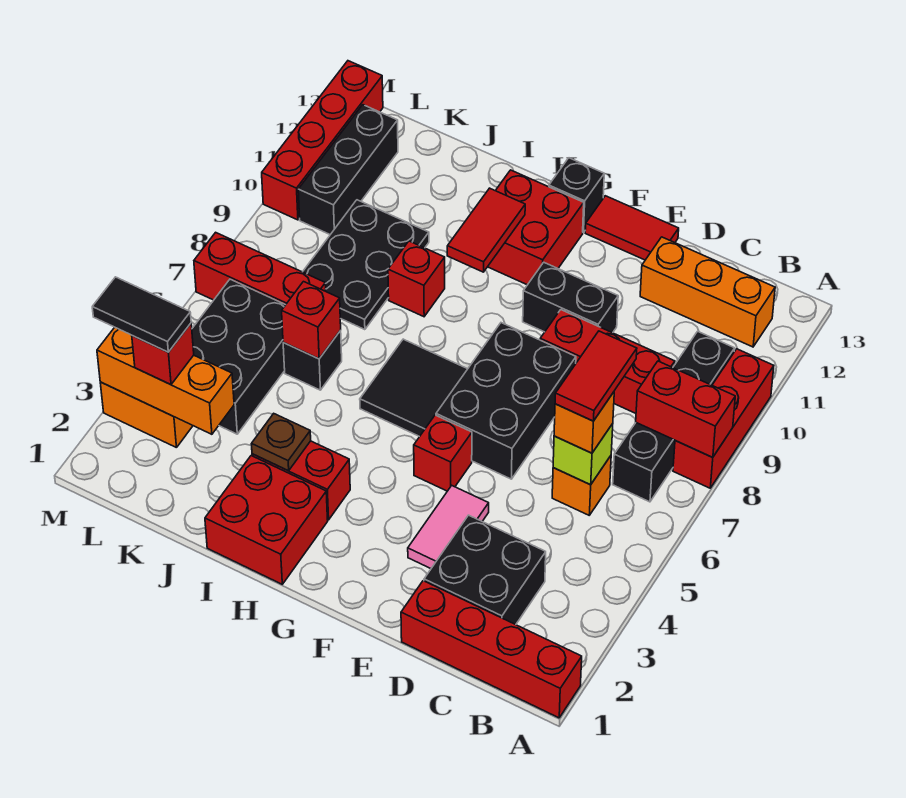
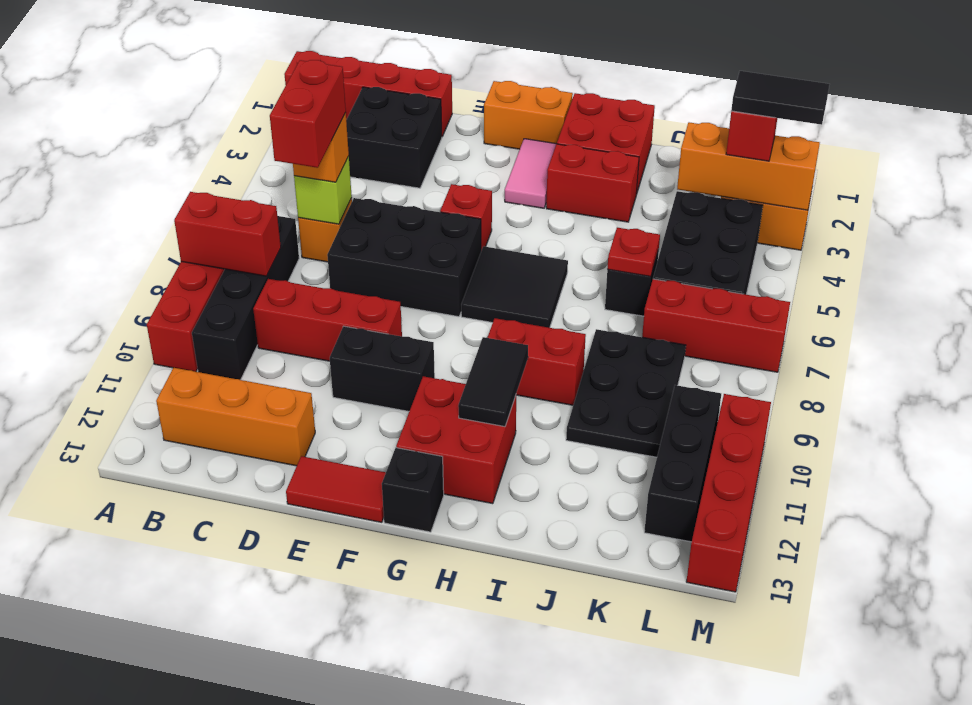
red tile C6:C7 level 4 -> red brick C6:C7 level 4
pink tile E3:E4 level 1 -> pink tile G2:G3 level 1
black brick E6:F8 level 1 -> black brick D6:F7 level 1
none -> orange brick F1:G1 level 1
red tile H10:H11 level 2 -> black tile H10:H11 level 2
brown plate I3 level 2 -> none
red brick I9 level 1 -> red brick H9:I9 level 1
red brick J6 level 2 -> red plate J6 level 2

